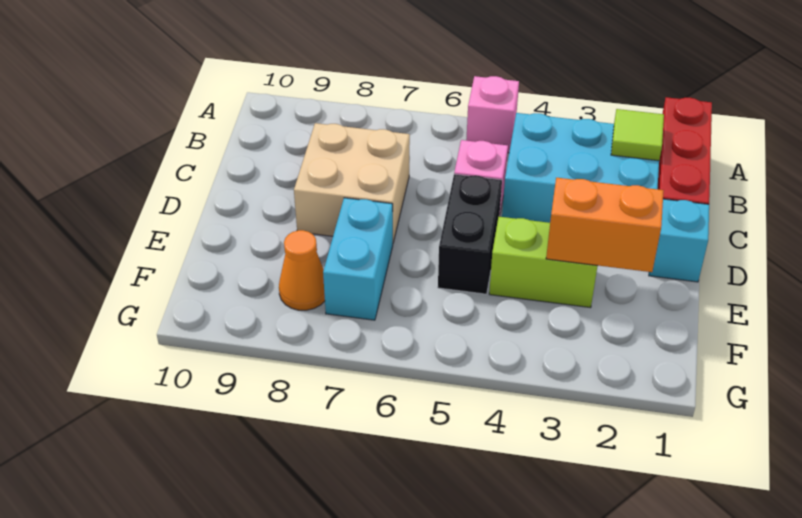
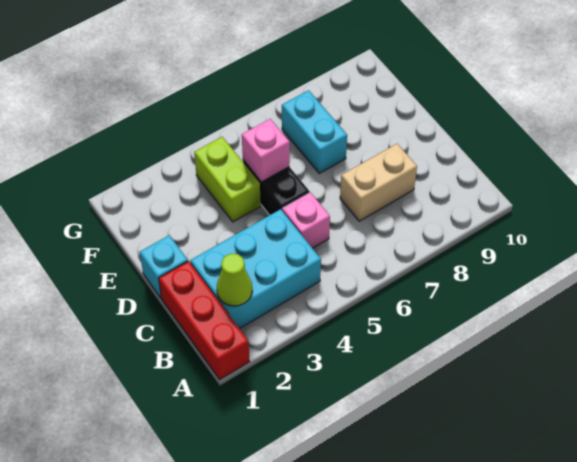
pink brick A5 level 1 -> pink brick E5 level 2
lime tile B2 level 2 -> lime cone B2 level 2
tan brick C7:D8 level 1 -> tan brick C7:C8 level 1
orange brick E2:E3 level 2 -> none
lime brick E3:E4 level 1 -> lime brick E4:F4 level 1
orange cone F8 level 1 -> none

